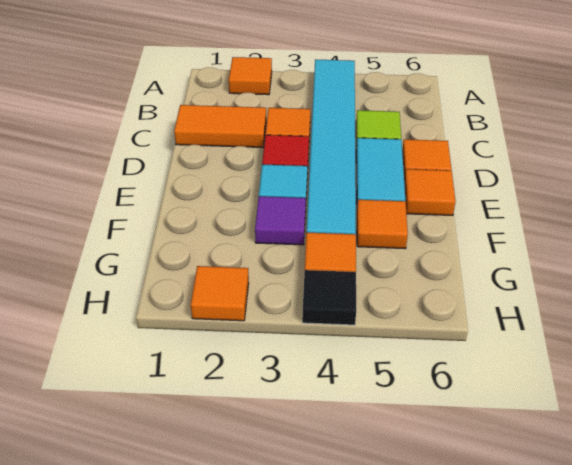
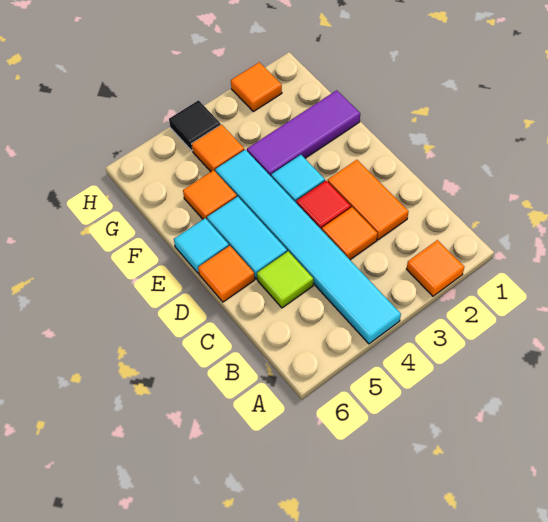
orange tile C1:C2 level 1 -> orange tile C2:D2 level 1
orange tile E6 level 1 -> cyan tile E6 level 1
purple tile F3 level 1 -> purple tile F1:F3 level 1

